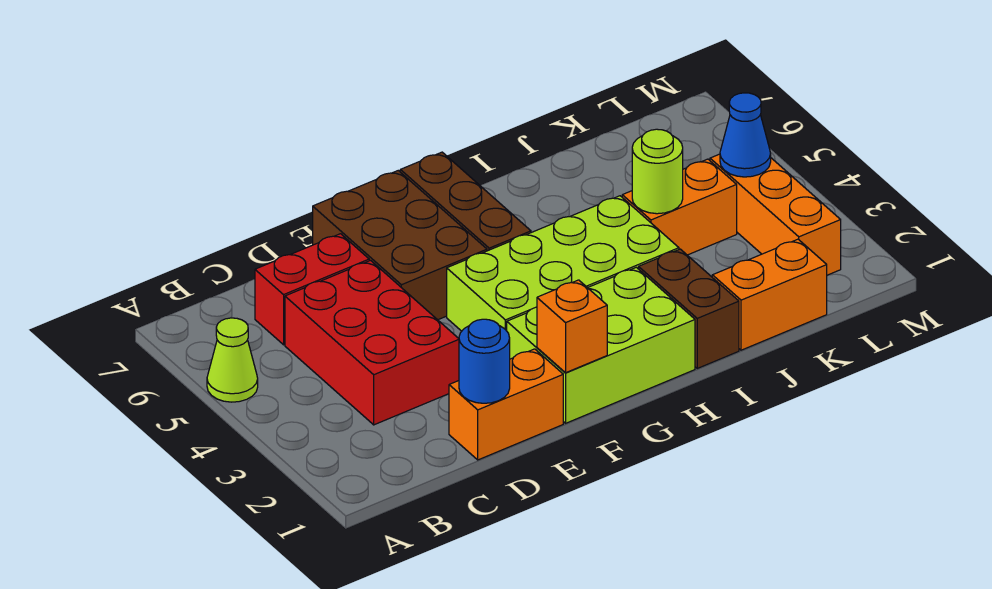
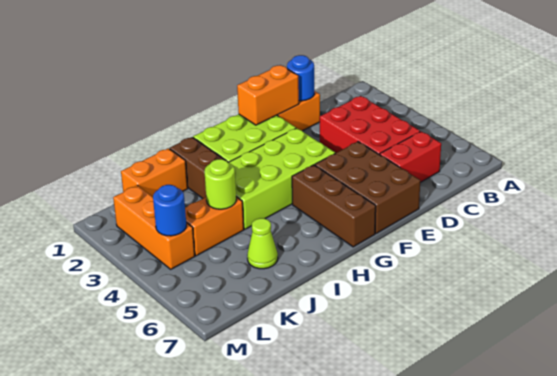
lime cone A5 level 1 -> lime cone J6 level 1
orange brick F1 level 2 -> orange brick E1:F1 level 2
blue cone L4 level 2 -> blue round brick L4 level 2

